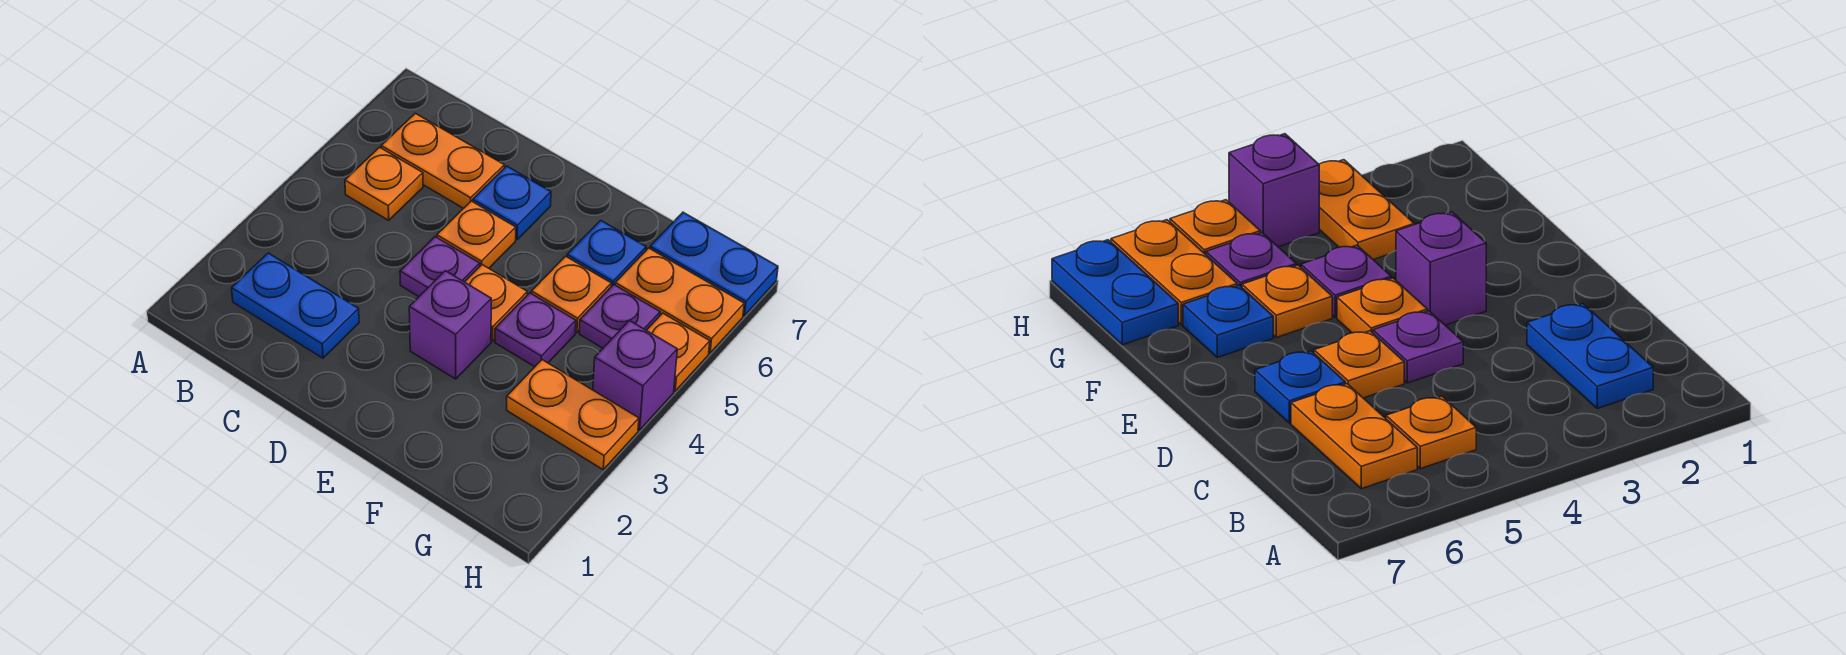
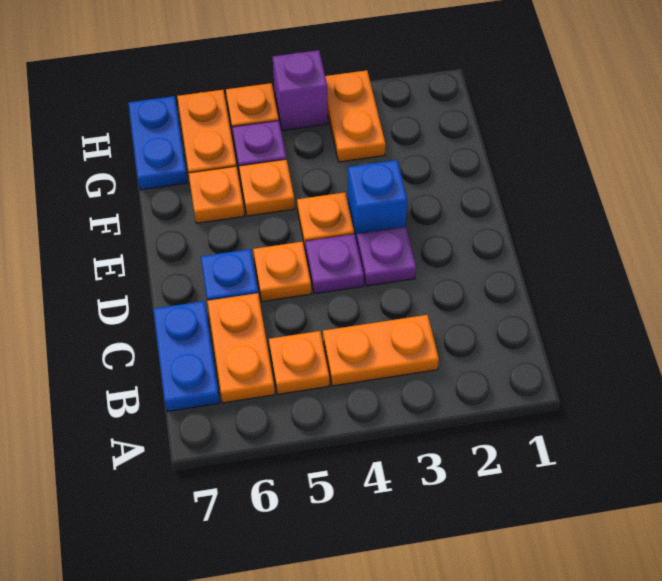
blue plate B2:C2 level 1 -> blue plate B7:C7 level 1
none -> orange plate B3:B4 level 1
purple brick E3 level 1 -> blue brick E3 level 1
purple plate F4 level 1 -> purple plate D3 level 1
blue plate F6 level 1 -> orange plate F6 level 1

